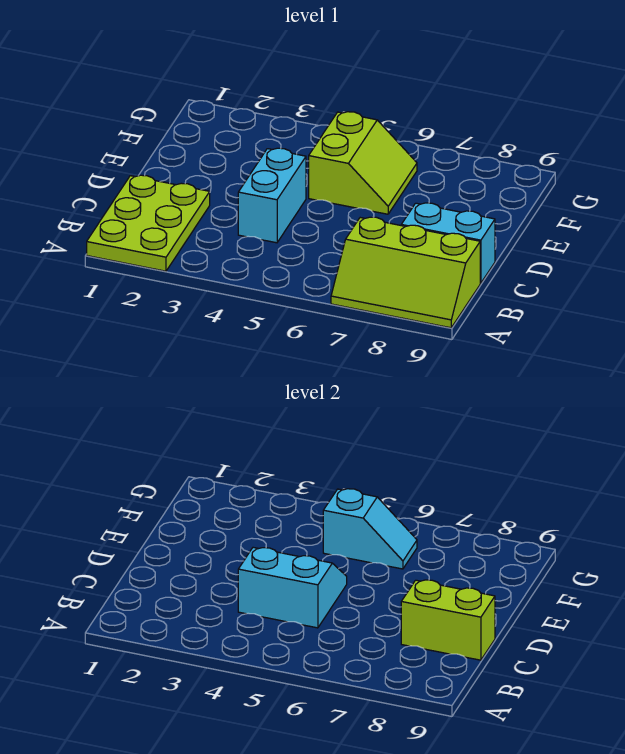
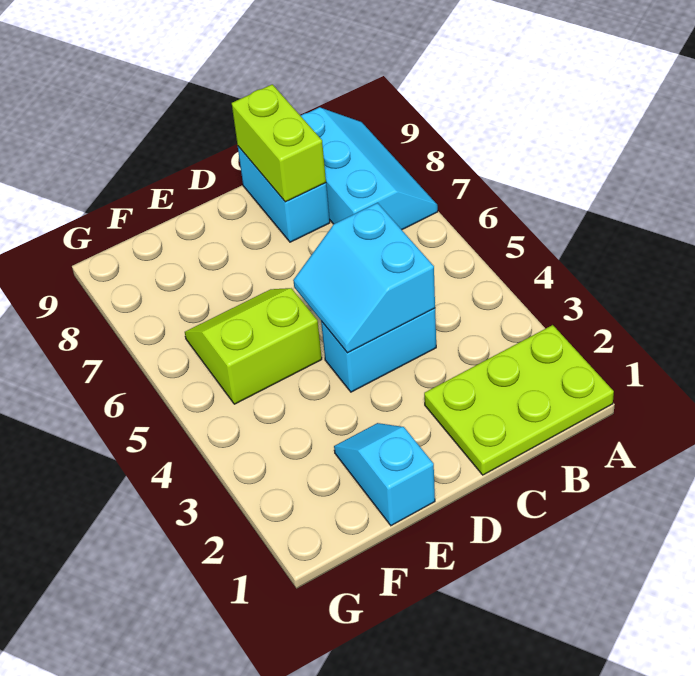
lime slope A7:B9 level 1 top B -> cyan slope A7:B9 level 1 top B
cyan slope F5:F6 level 2 top 5 -> cyan slope E1:E2 level 1 top 1

